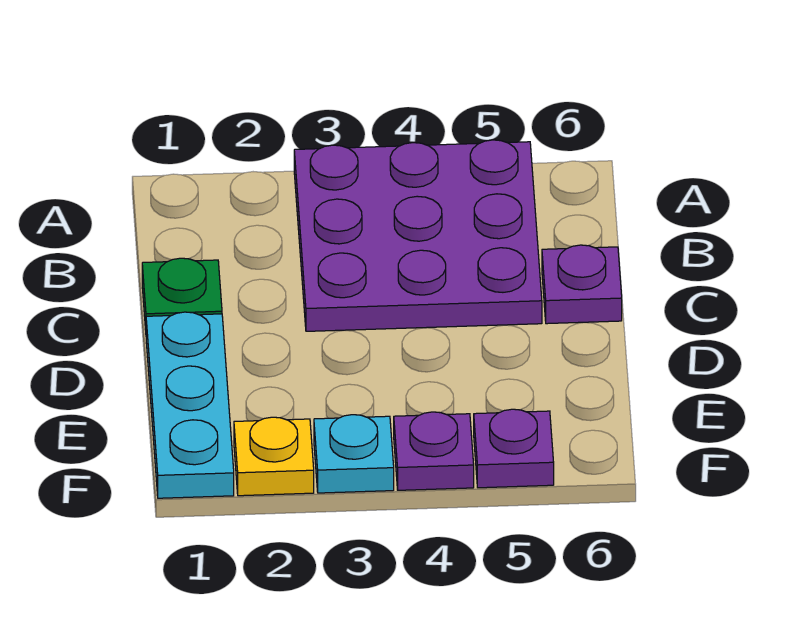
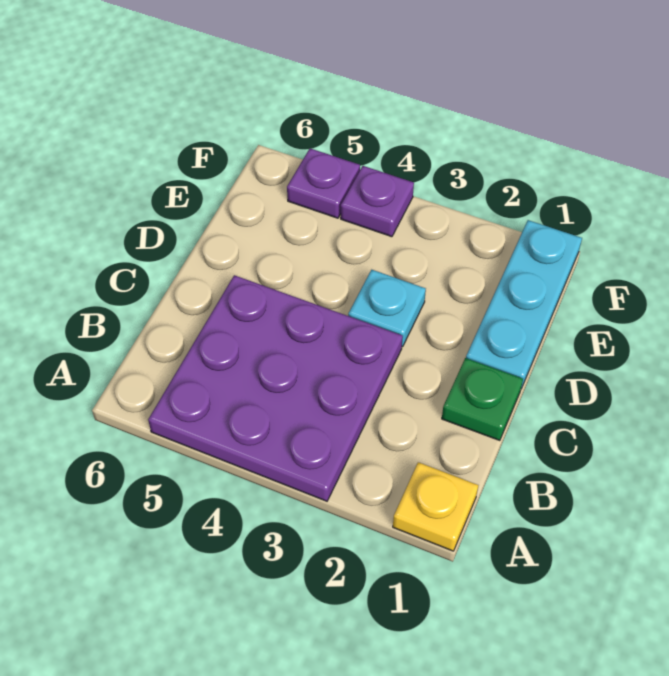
purple plate C6 level 1 -> none
yellow plate F2 level 1 -> yellow plate A1 level 1
cyan plate F3 level 1 -> cyan plate D3 level 1

